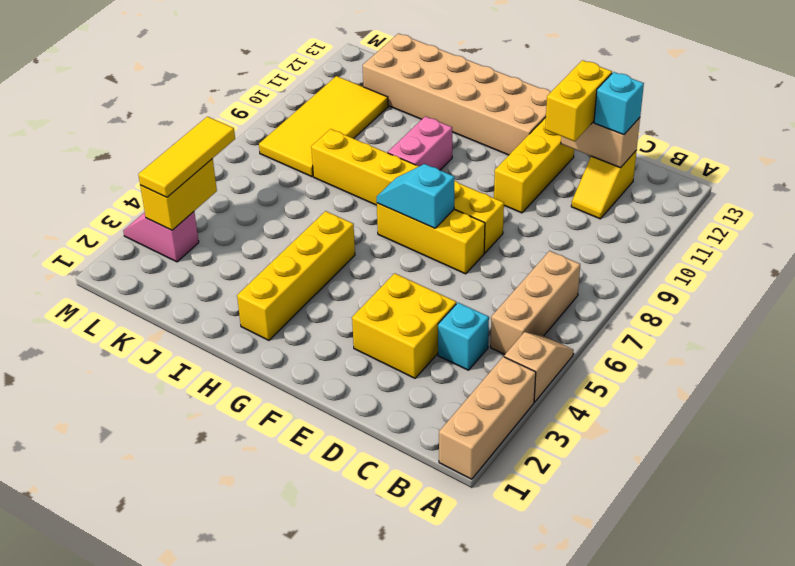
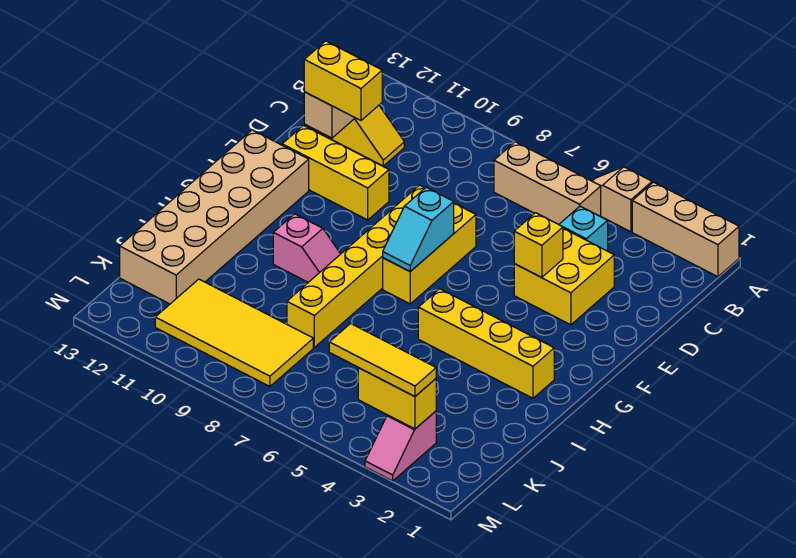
cyan brick C12 level 3 -> none
none -> yellow brick E4 level 2
pink brick H9:H10 level 1 -> pink slope H9:H10 level 1 top 10

